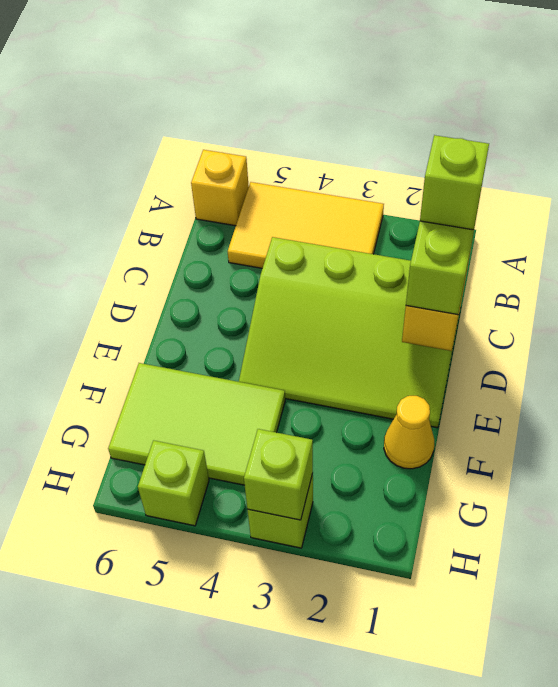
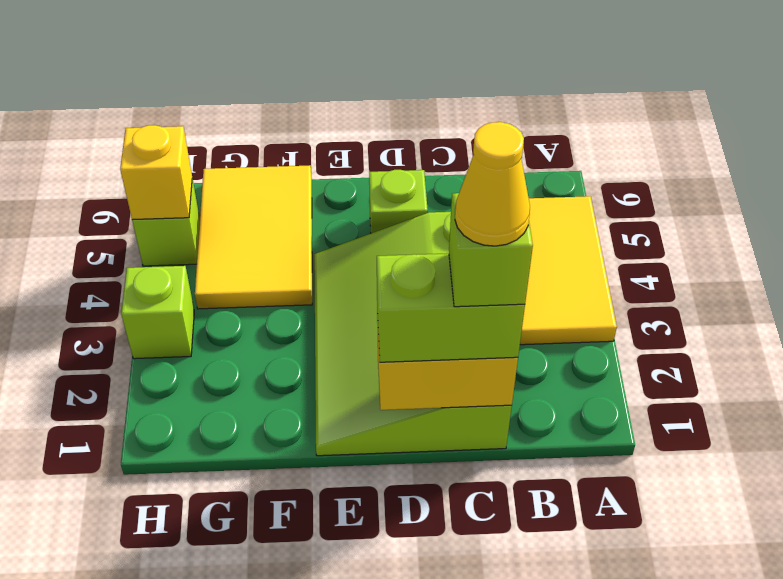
yellow brick A6 level 1 -> yellow brick H5 level 2
yellow cone F1 level 1 -> yellow cone C1 level 5
lime tile F4:G6 level 1 -> yellow tile F4:G6 level 1
lime brick H3 level 2 -> lime brick D5 level 1

